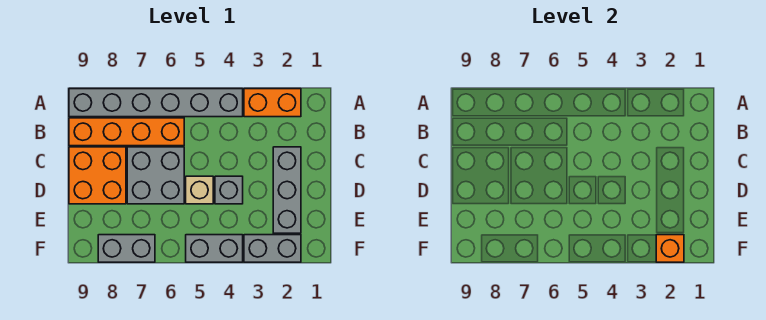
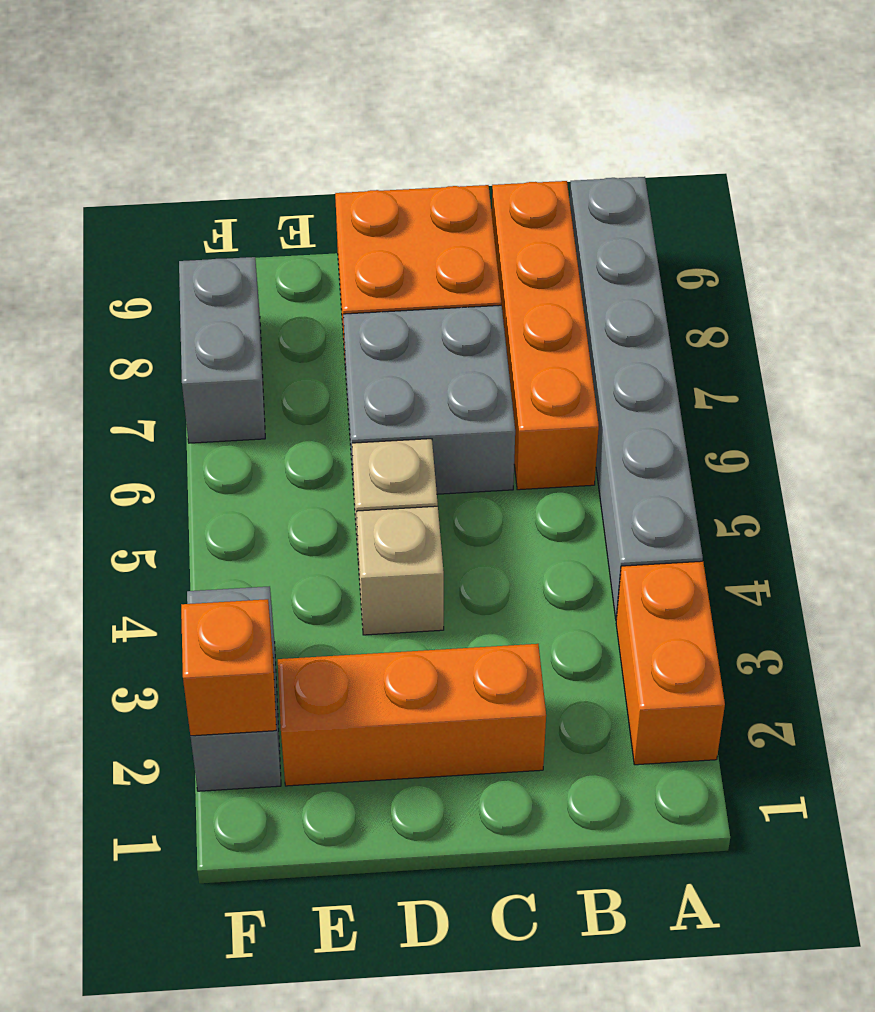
grey brick C2:E2 level 1 -> orange brick C2:E2 level 1
grey brick D4 level 1 -> tan brick D4 level 1
grey brick F4:F5 level 1 -> none

